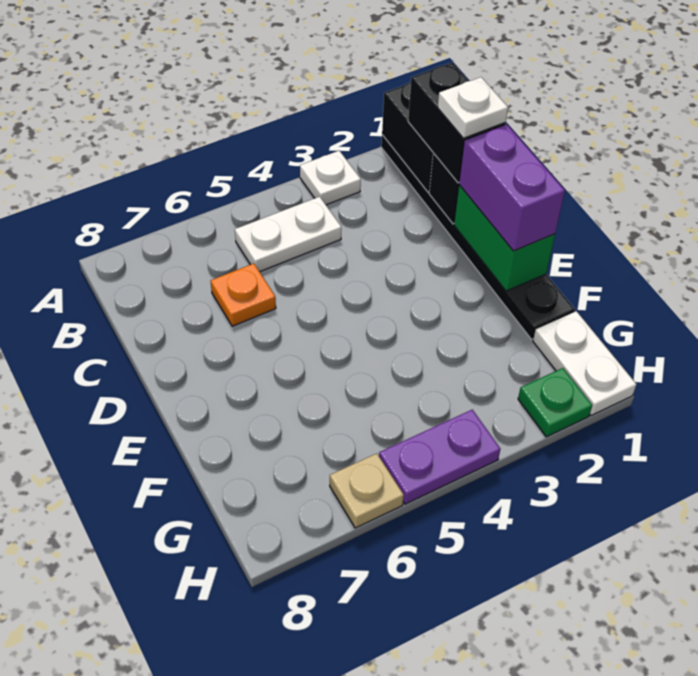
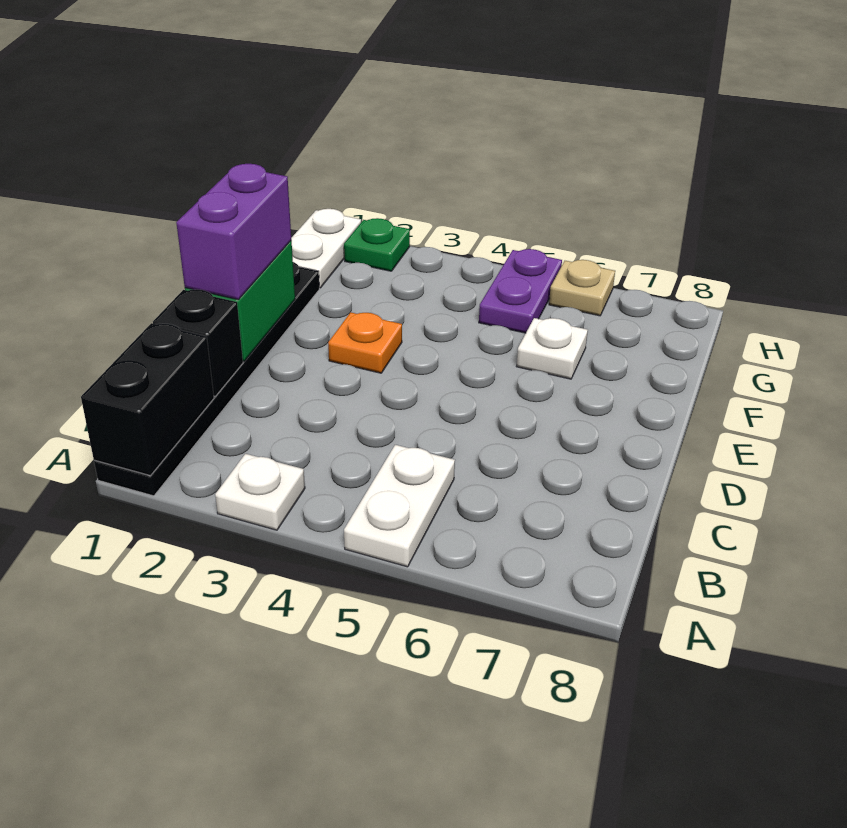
black brick B1:C1 level 3 -> none
white plate B4:B5 level 1 -> white plate A5:B5 level 1
white plate C1 level 4 -> white plate F6 level 1
orange plate C6 level 1 -> orange plate E3 level 1
purple plate H4:H5 level 1 -> purple plate G5:H5 level 1

